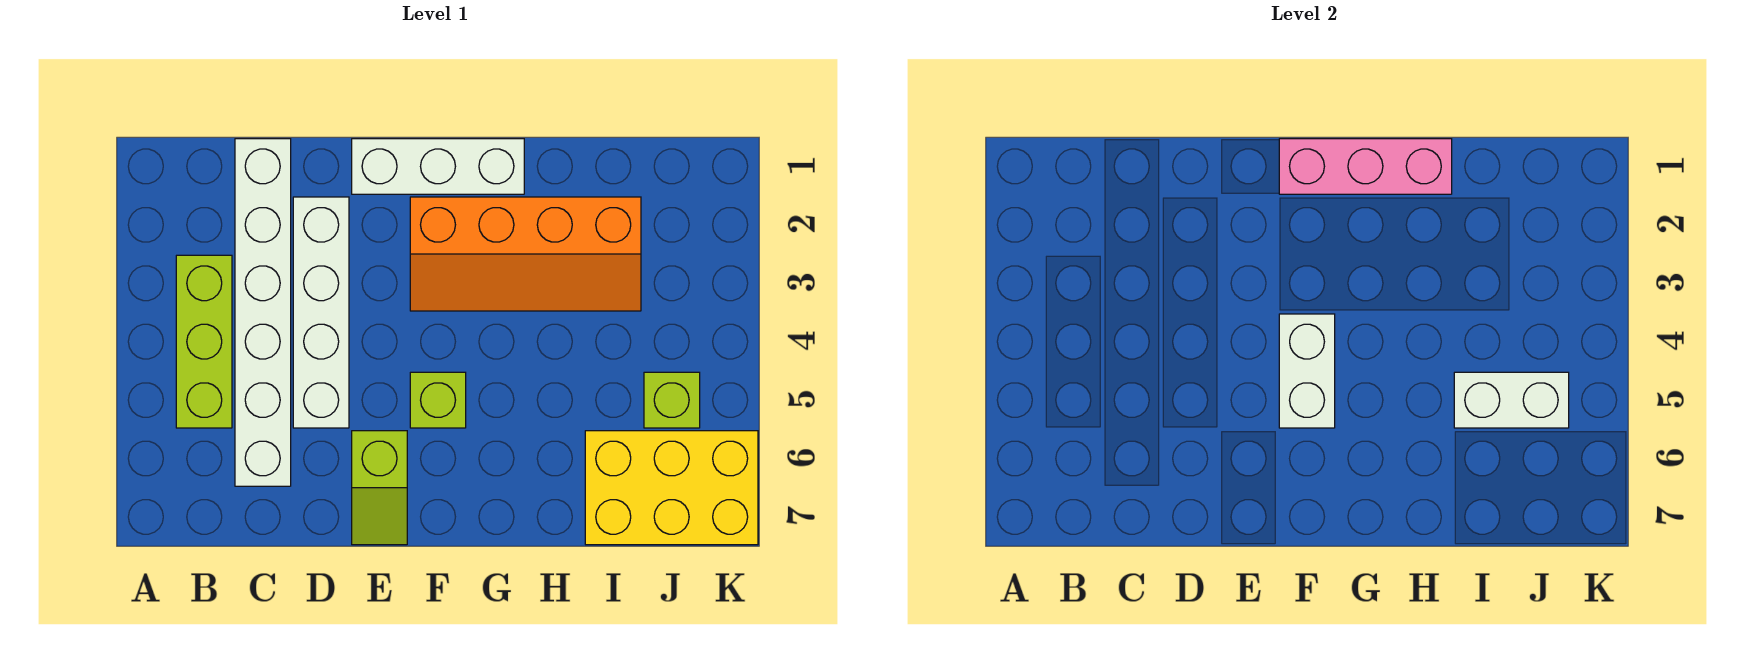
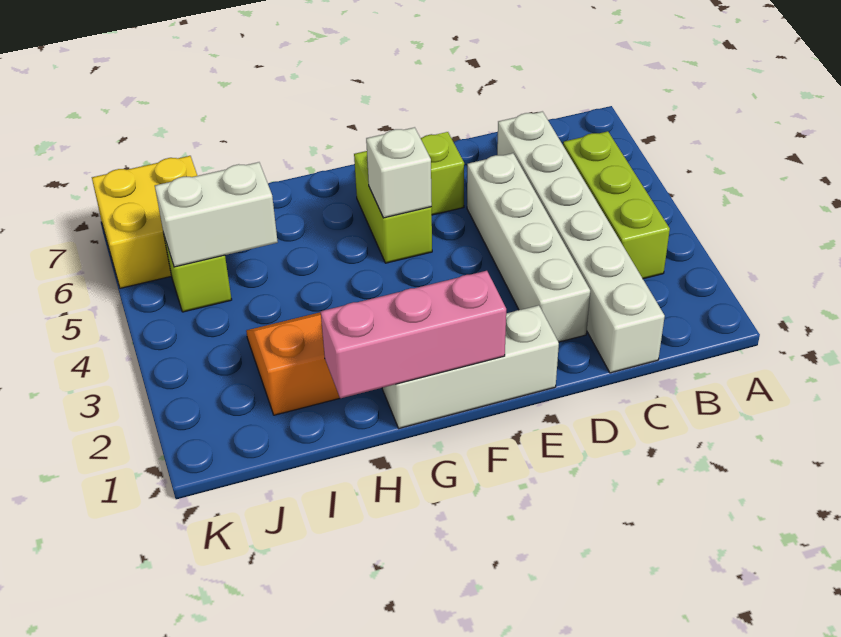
white brick F4:F5 level 2 -> white brick F5 level 2
lime brick F5 level 1 -> lime brick F5:F6 level 1
yellow brick I6:K7 level 1 -> yellow brick J6:K7 level 1

